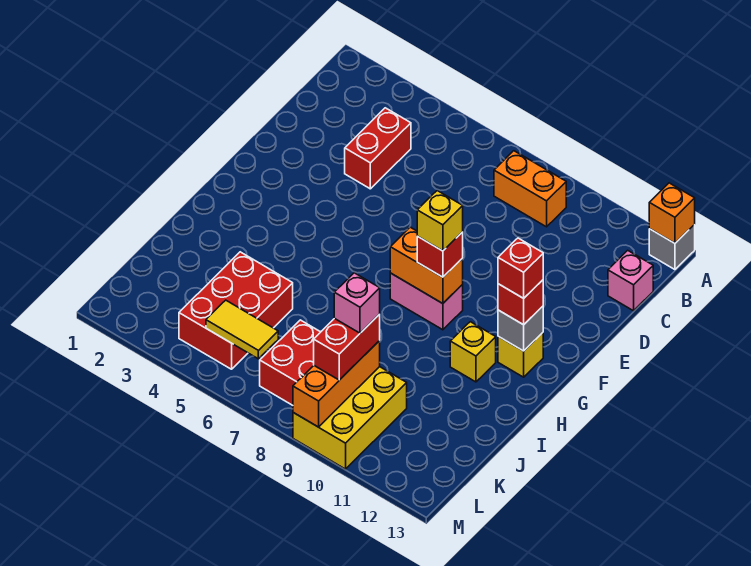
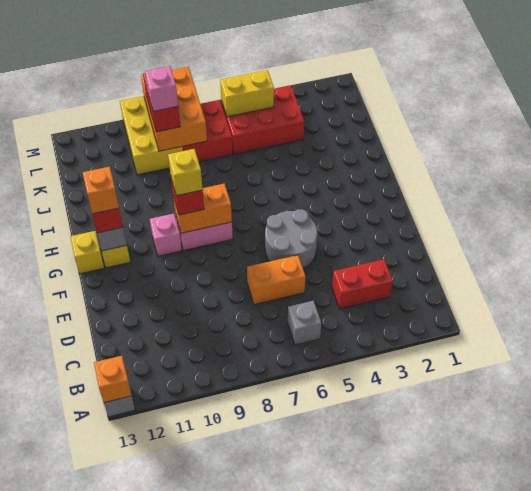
none -> grey brick B6 level 1
orange brick B8:B9 level 1 -> orange brick D6:D7 level 1
red brick C4:D4 level 1 -> red brick C3:C4 level 1
pink brick C13 level 1 -> pink brick G10 level 1
none -> grey round brick E5:F6 level 1
red brick G12 level 4 -> orange brick G12 level 4
yellow brick H11 level 1 -> yellow brick G13 level 1
red brick J4:L5 level 1 -> red brick K4:L6 level 1
orange brick K9:M9 level 2 -> orange brick K8:M9 level 2
yellow tile L5:L6 level 2 -> yellow brick L5:L6 level 2

